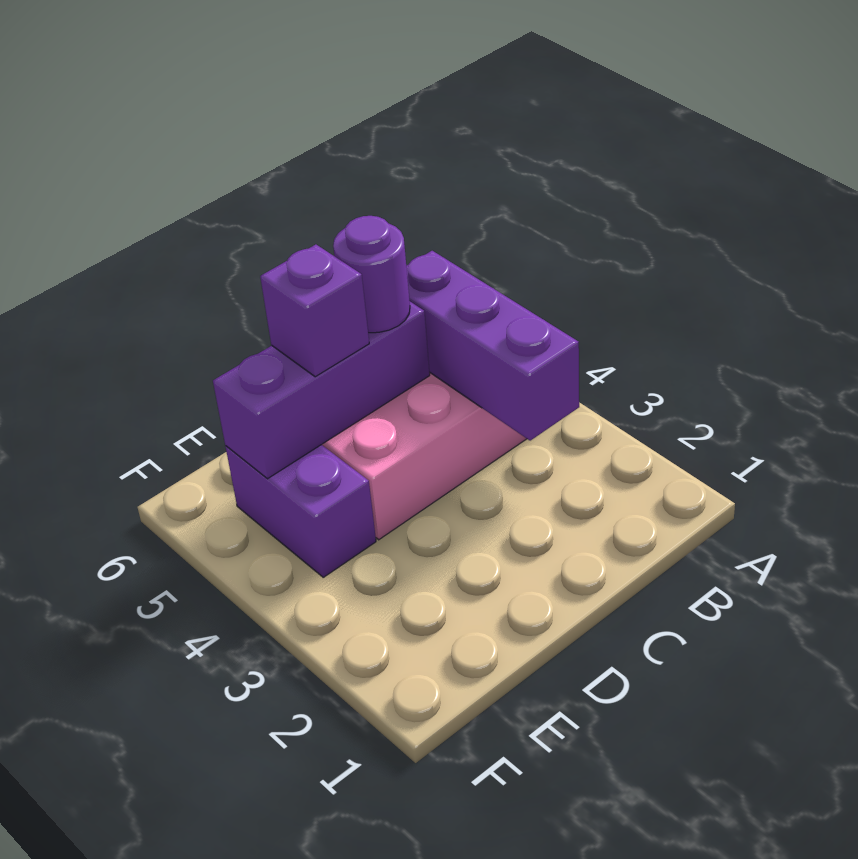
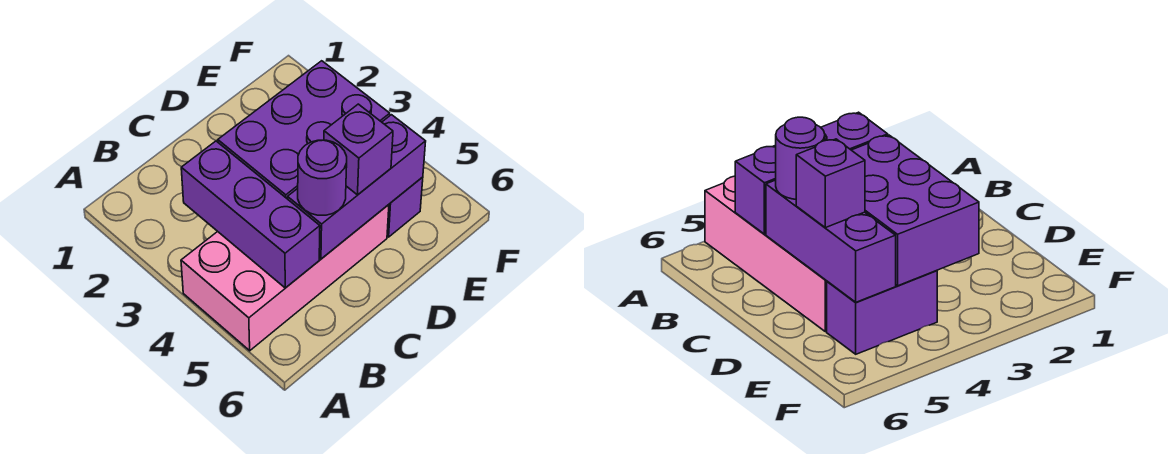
none -> purple brick C3:E4 level 2

